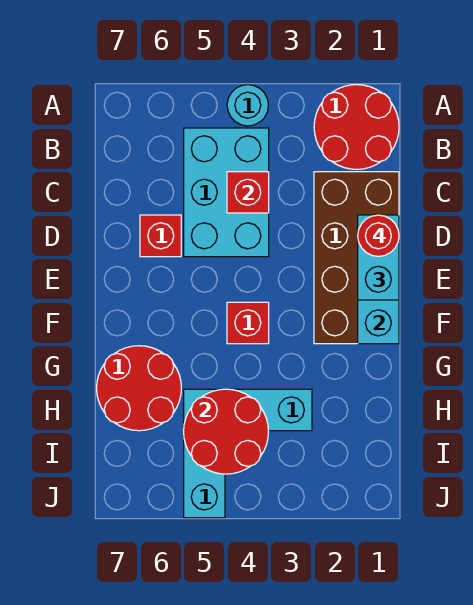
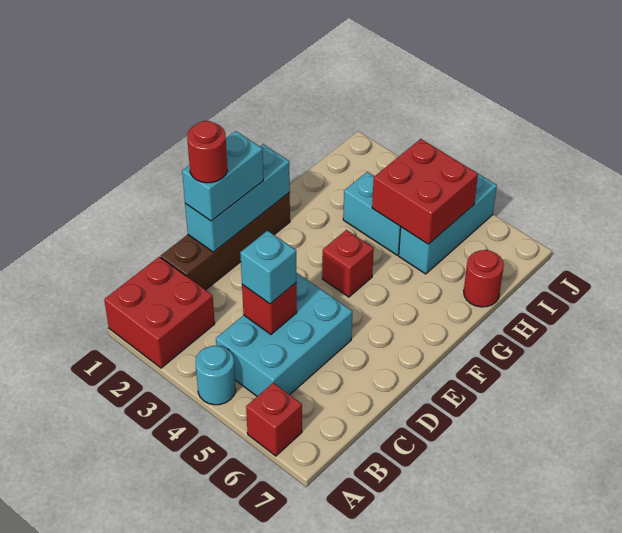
red round brick A1:B2 level 1 -> red brick A1:B2 level 1
brown brick C1:F2 level 1 -> brown brick C1:F1 level 1
none -> cyan brick C4 level 3
red brick D6 level 1 -> red brick A6 level 1
red round brick G6:H7 level 1 -> red round brick H7 level 1
red round brick H4:I5 level 2 -> red brick H4:I5 level 2

